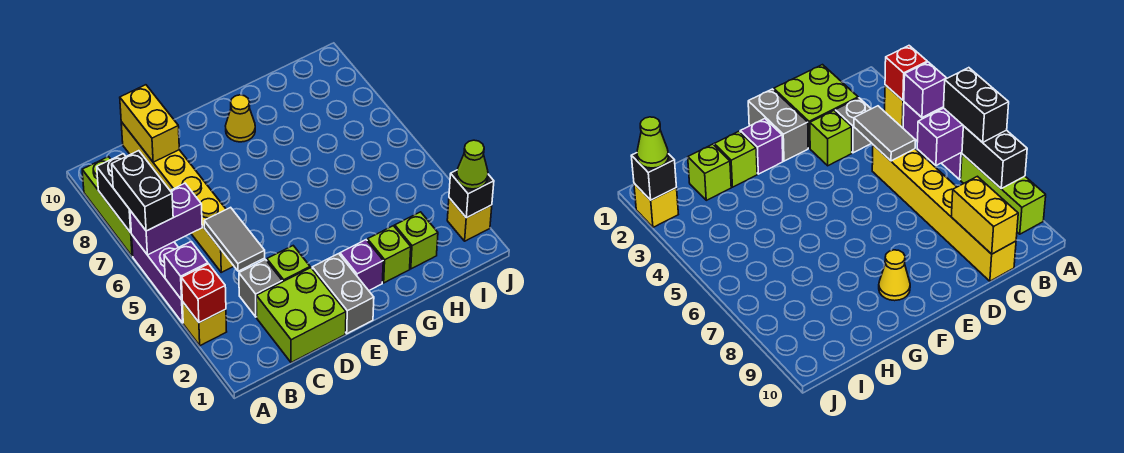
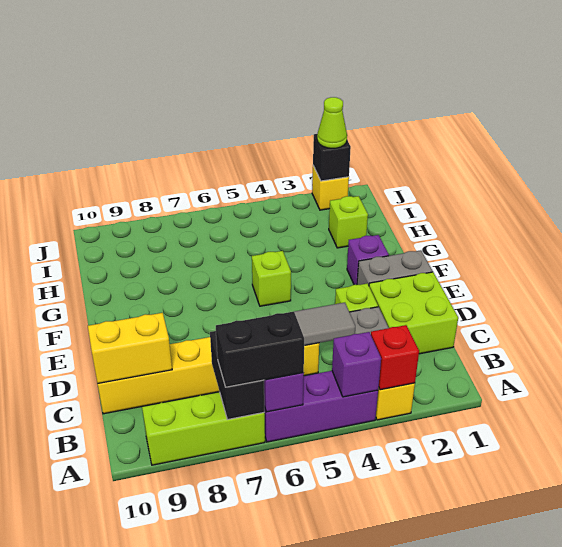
black brick A7:A8 level 2 -> black brick A7:B7 level 2
yellow cone F9 level 1 -> none
lime brick G2 level 1 -> lime brick F5 level 1

